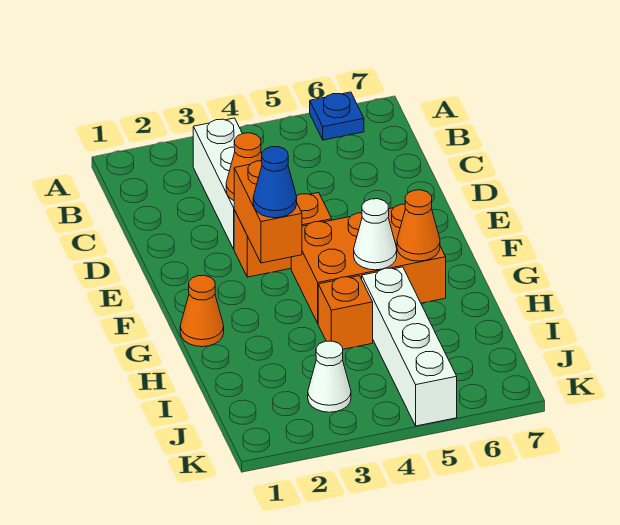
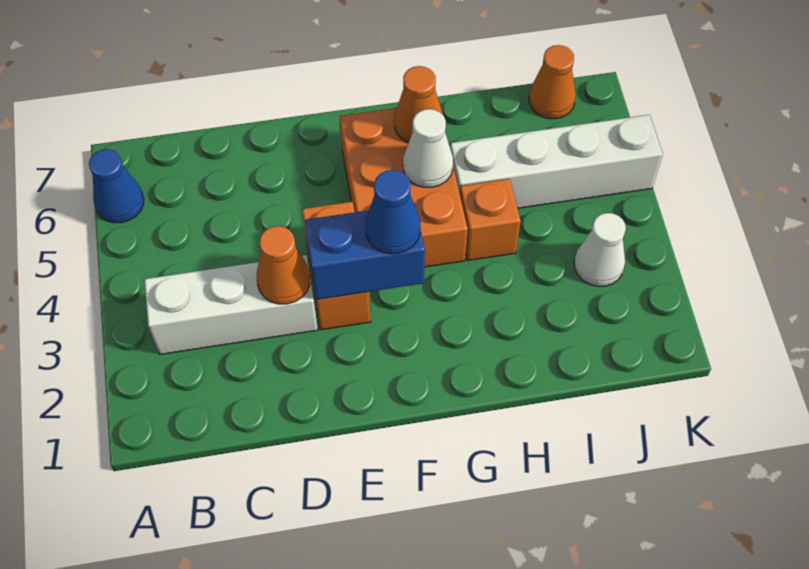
blue plate A6 level 1 -> blue cone A6 level 1
orange brick E3:F3 level 2 -> blue brick E3:F3 level 2
orange cone G1 level 1 -> orange cone J7 level 1

